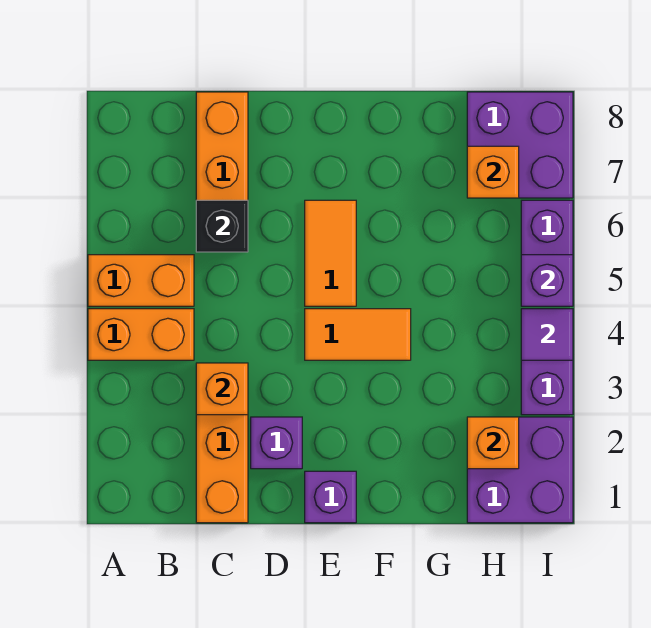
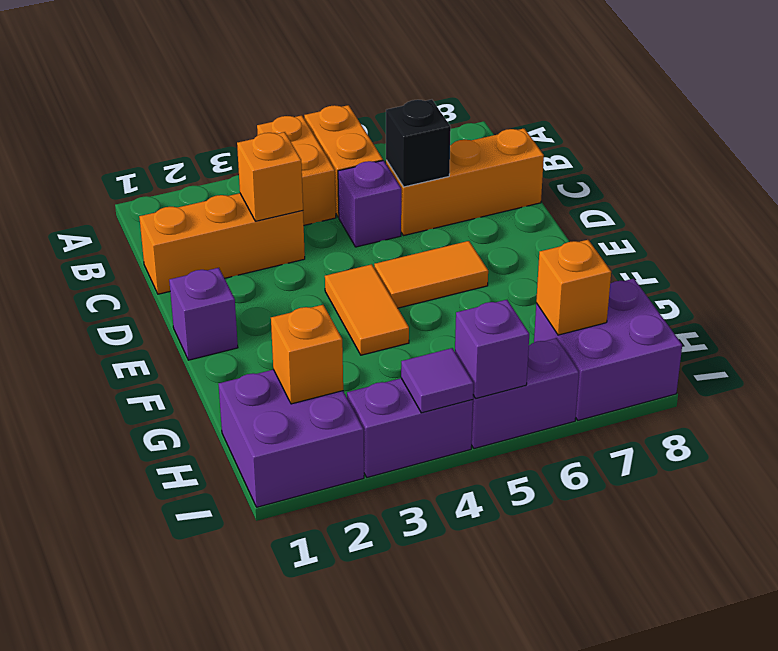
purple brick D2 level 1 -> purple brick C5 level 1

